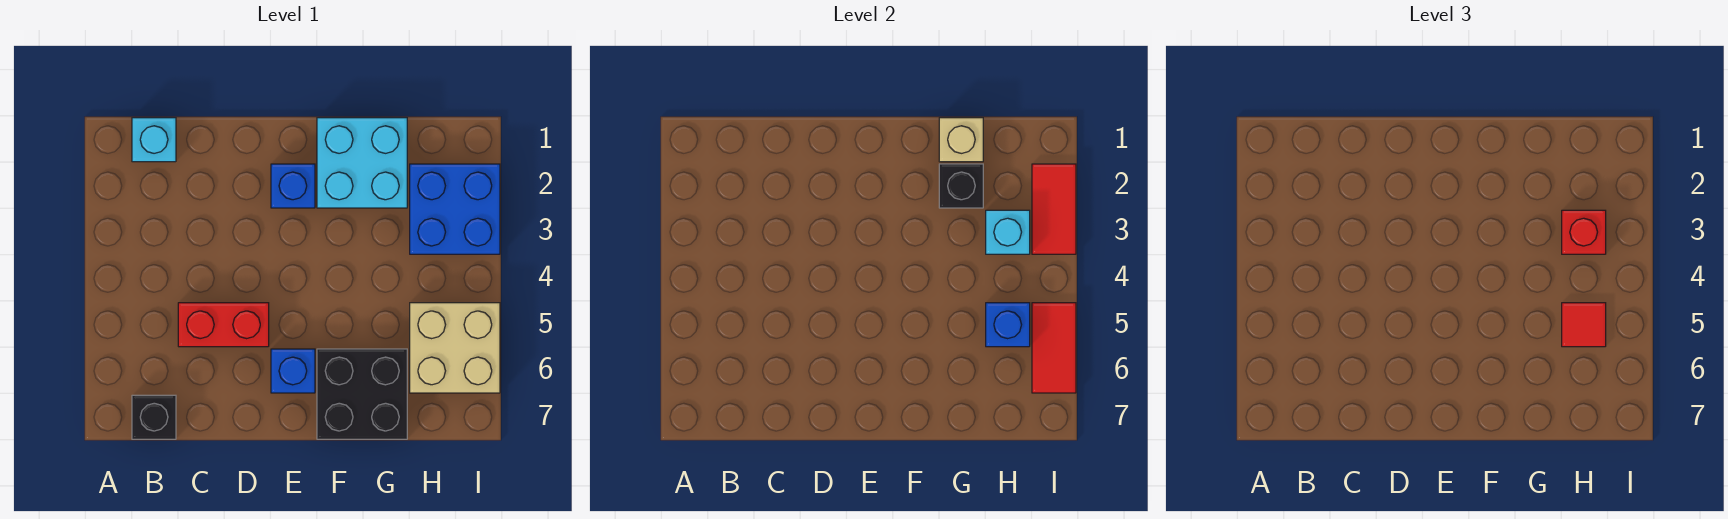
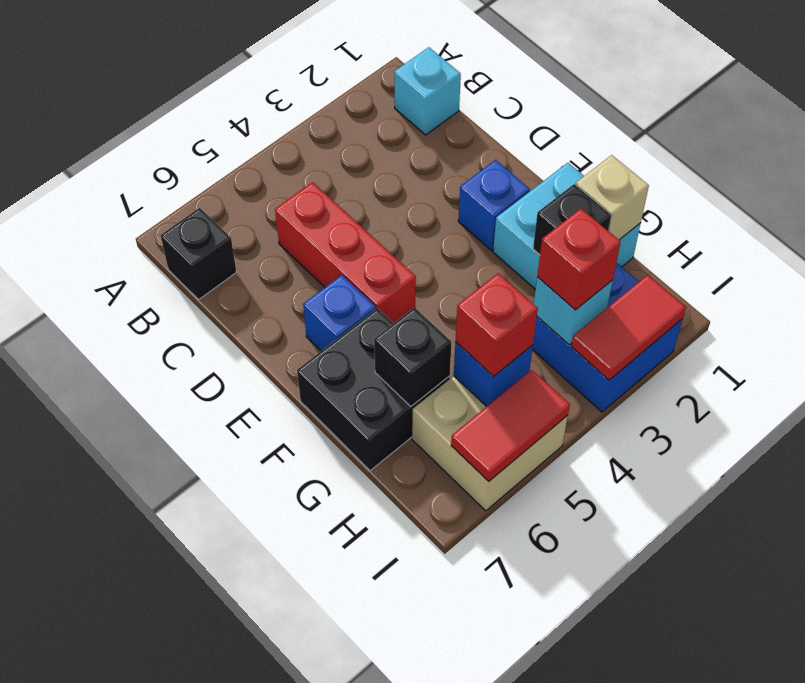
red brick C5:D5 level 1 -> red brick C5:E5 level 1
none -> black brick G6 level 2
red tile H5 level 3 -> red brick H5 level 3

